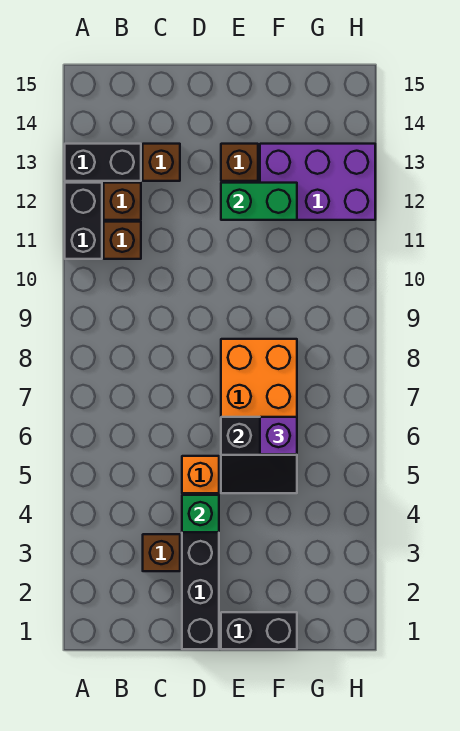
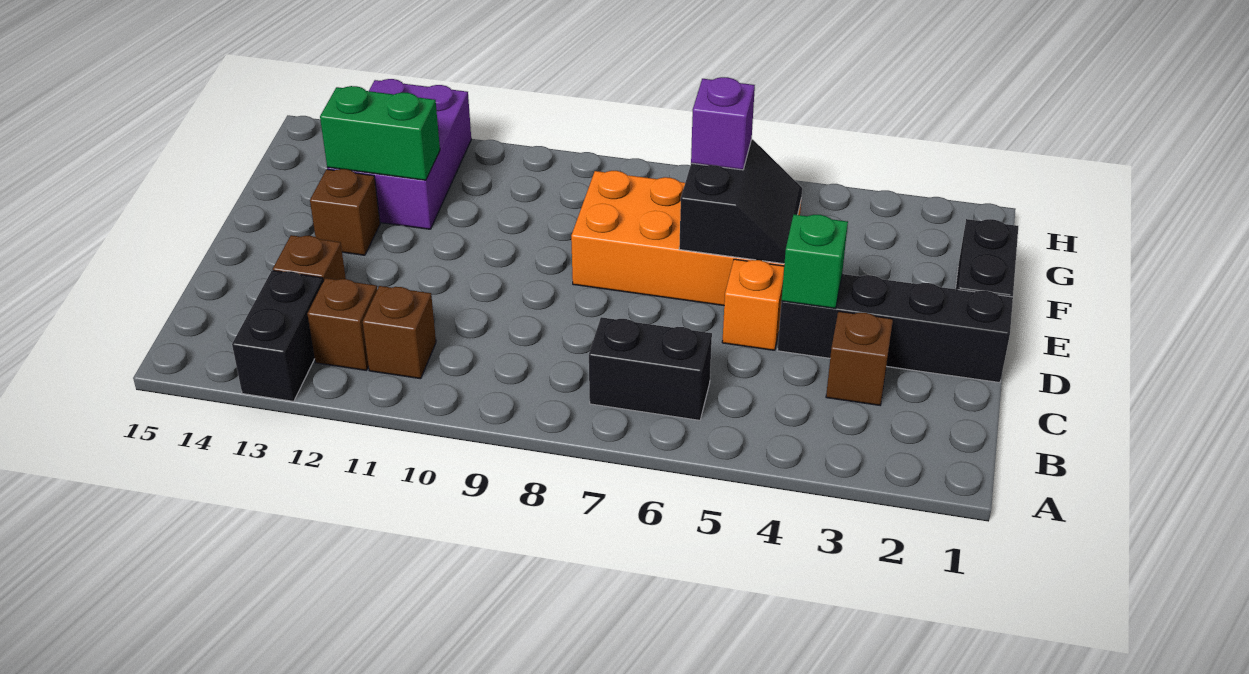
black brick A11:A12 level 1 -> black brick B6:B7 level 1
green brick E12:F12 level 2 -> green brick F12:F13 level 2

